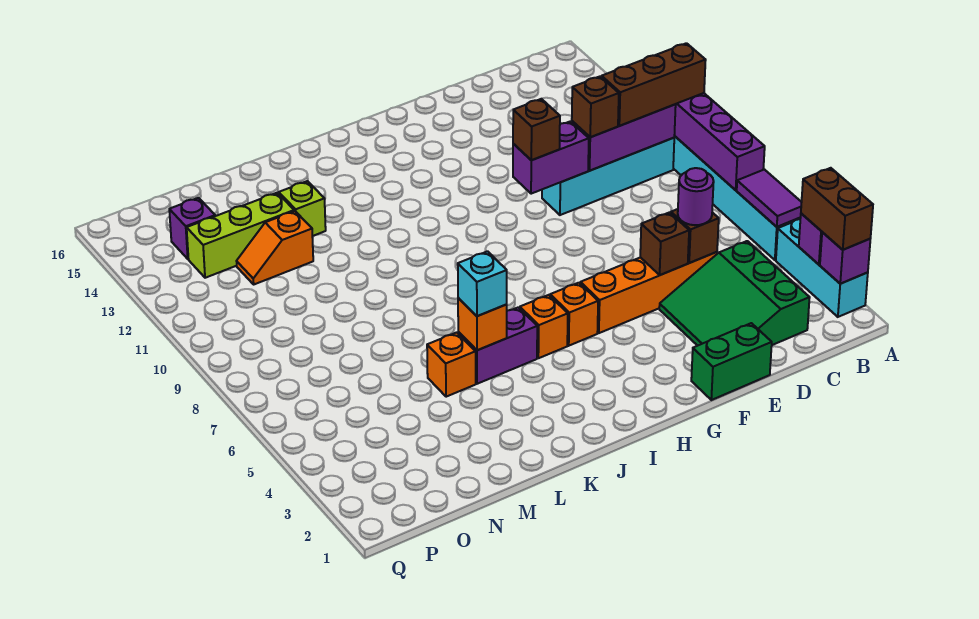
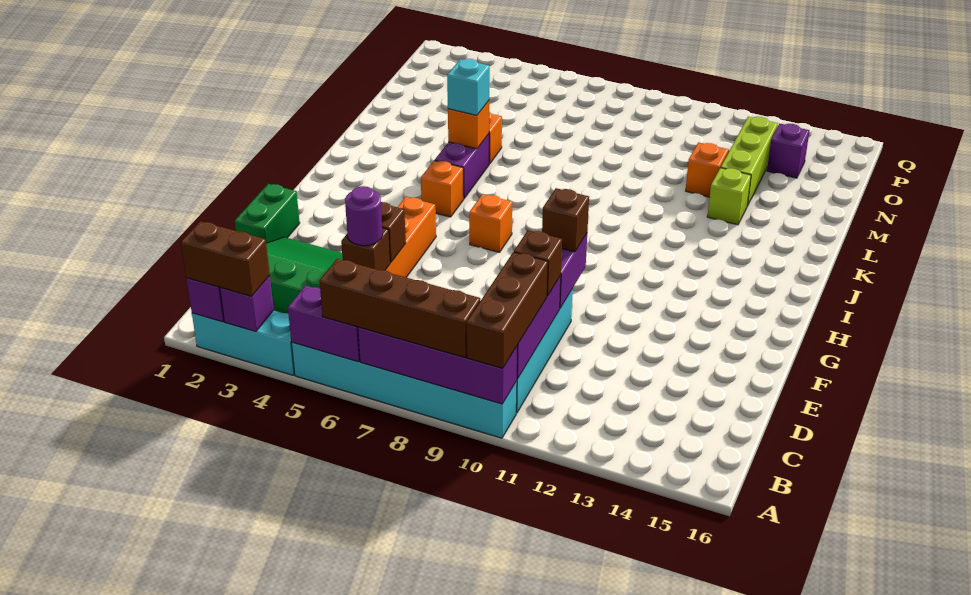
purple tile A5:A6 level 2 -> purple brick A5:A6 level 2
none -> brown brick A6:A9 level 3
orange brick H5 level 1 -> orange brick H7 level 1

